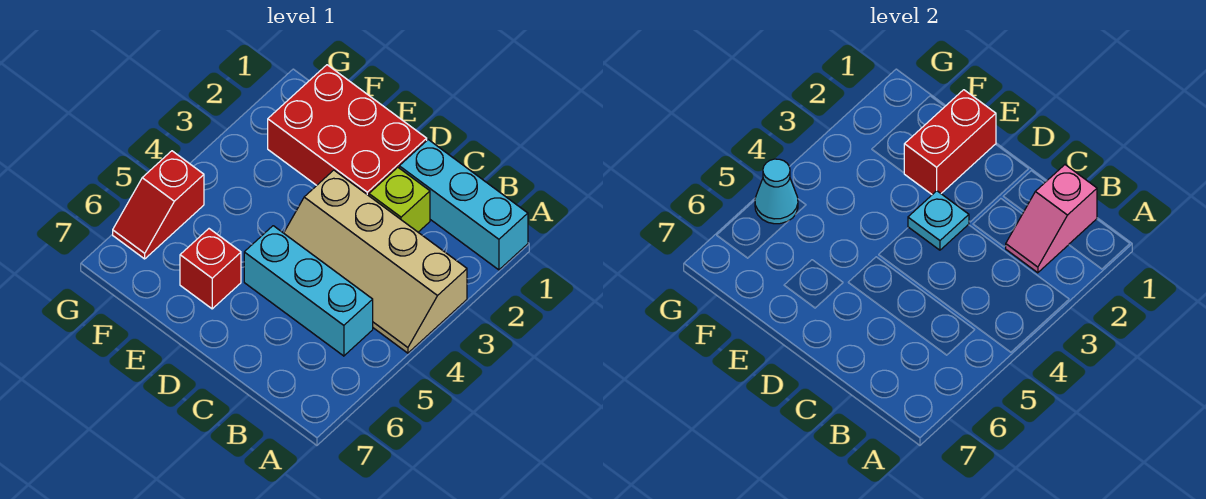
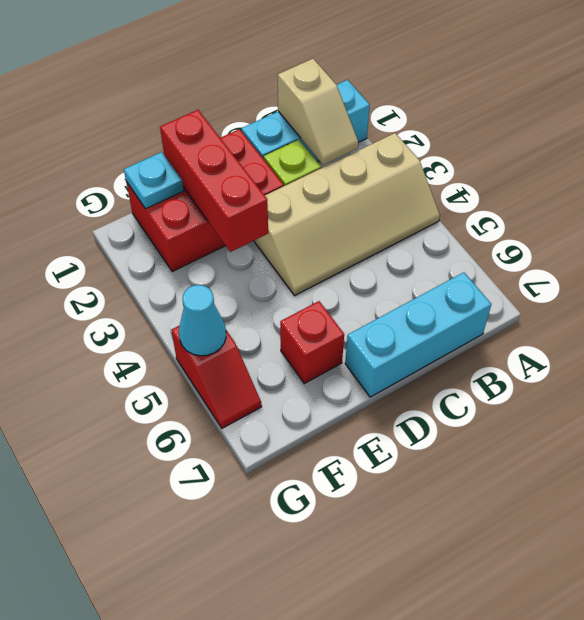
pink slope B1:B2 level 2 top 1 -> tan slope B1:B2 level 2 top 1
cyan brick B5:D5 level 1 -> cyan brick B7:D7 level 1
cyan plate D3 level 2 -> cyan plate F1 level 2
red brick E1:E2 level 2 -> red brick E1:E3 level 2

